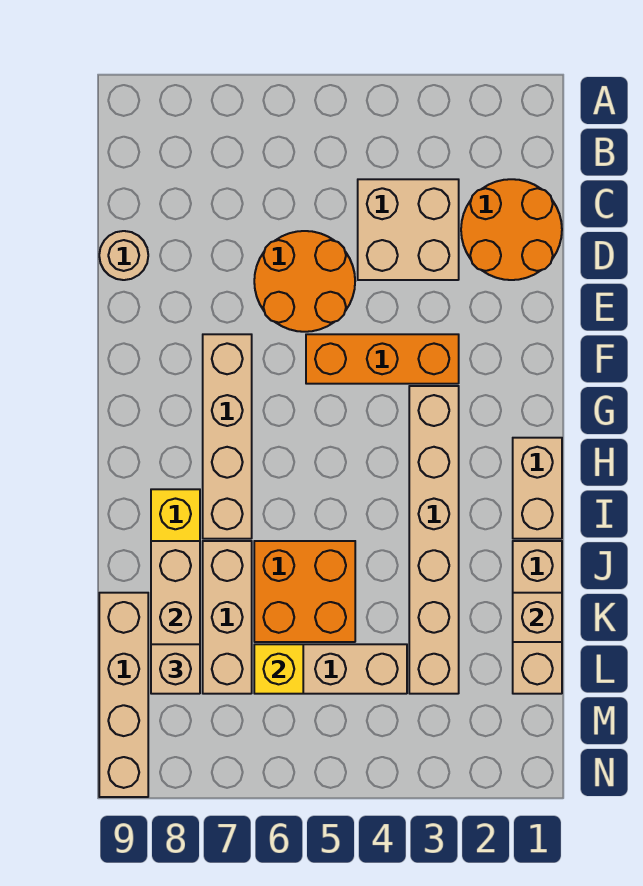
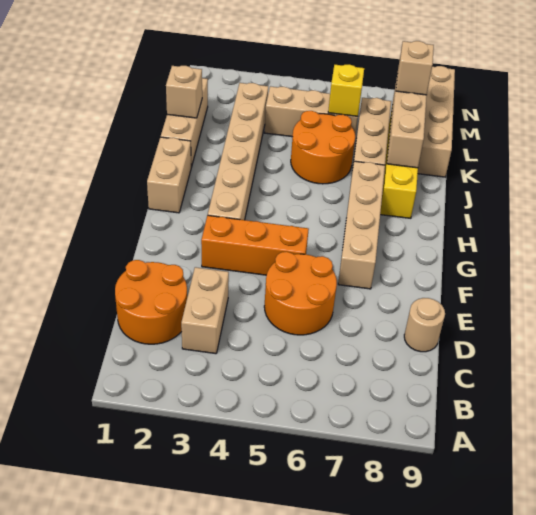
tan brick C3:D4 level 1 -> tan brick C3:D3 level 1
orange brick J5:K6 level 1 -> orange round brick J5:K6 level 1

